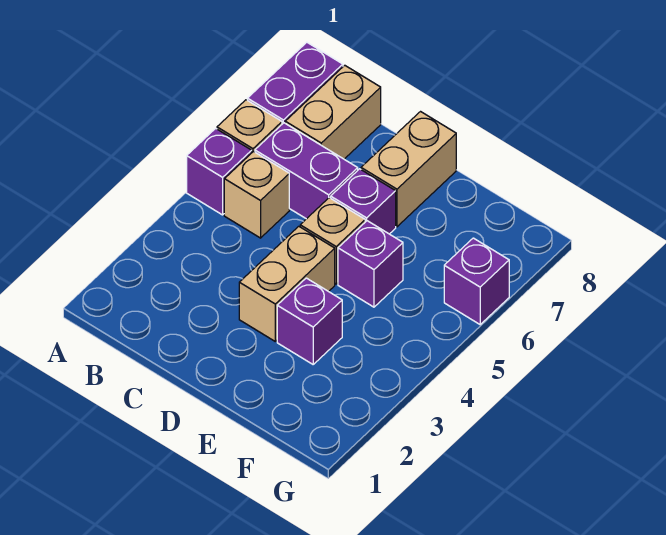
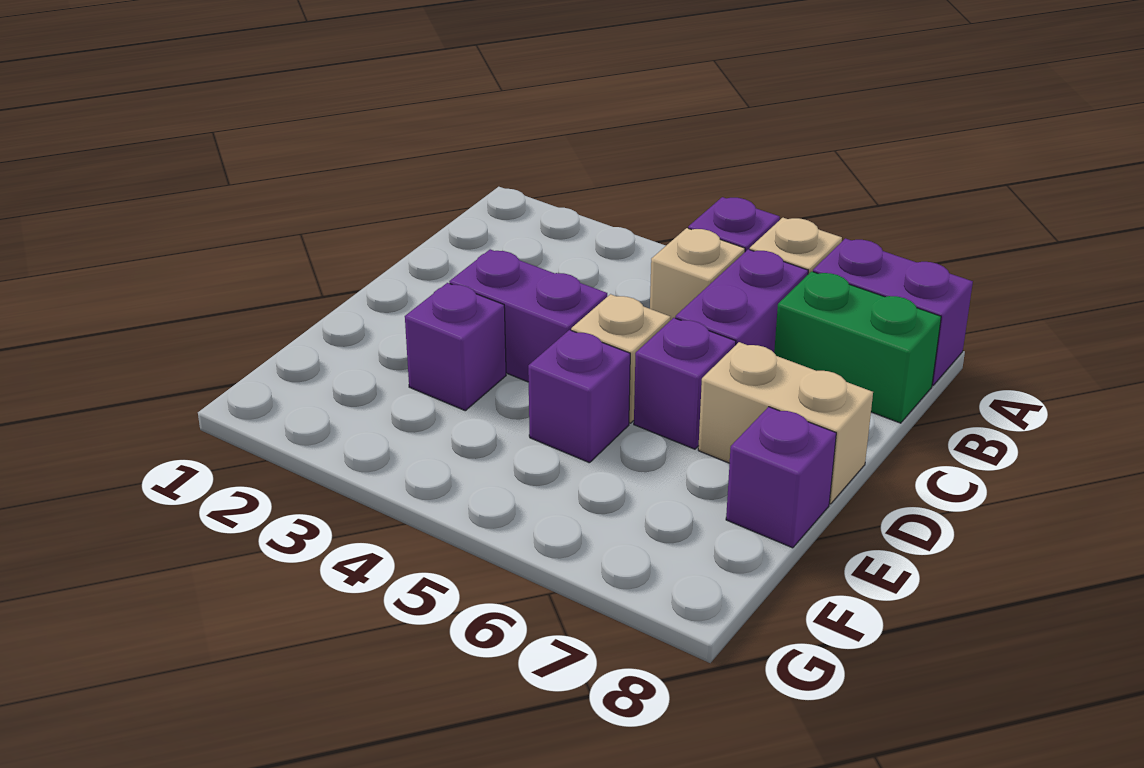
tan brick B7:B8 level 1 -> green brick B7:B8 level 1
tan brick D3:D4 level 1 -> purple brick D3:D4 level 1
purple brick G6 level 1 -> purple brick E8 level 1

